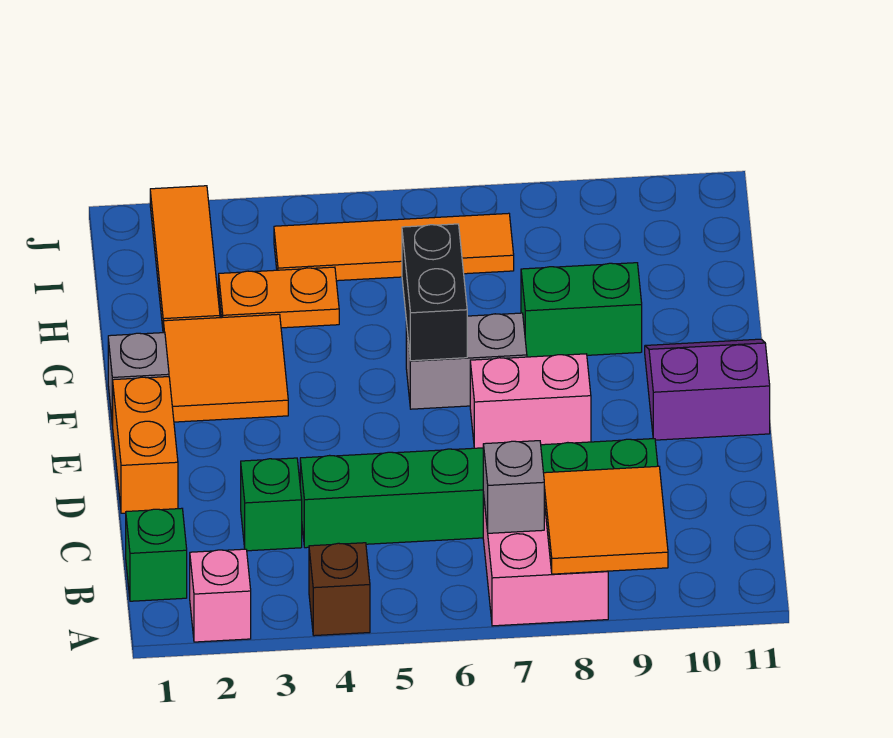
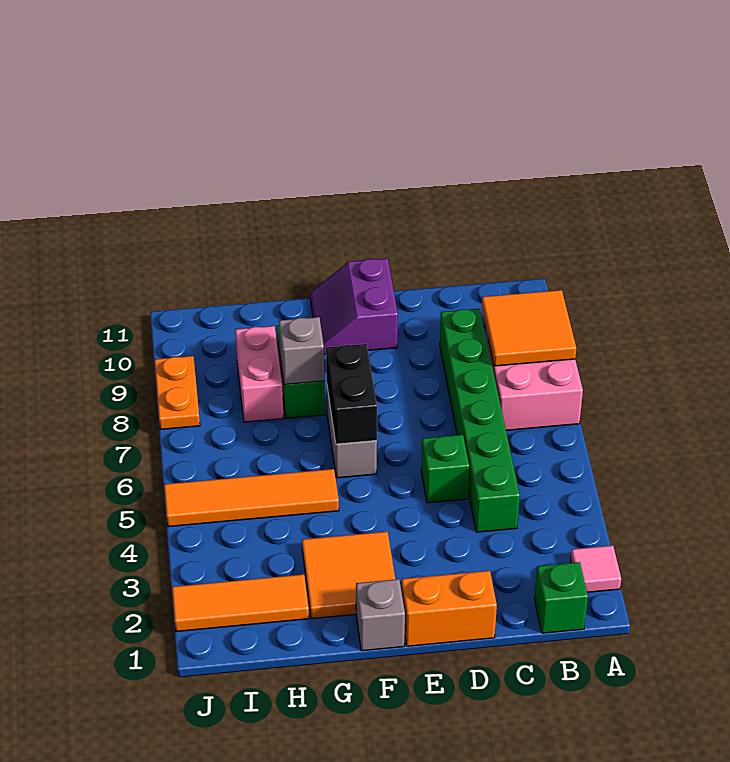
pink brick A2 level 1 -> pink tile A2 level 1
brown brick A4 level 1 -> none
grey brick B7 level 2 -> grey brick G8 level 2
green brick C3 level 1 -> green brick D5 level 1
pink brick E7:E8 level 1 -> pink brick H8:H9 level 1
black brick F6:G6 level 2 -> black brick F6:F7 level 2
orange plate H3:H4 level 1 -> orange plate J8:J9 level 1
orange tile I4:I7 level 1 -> orange tile G5:J5 level 1

